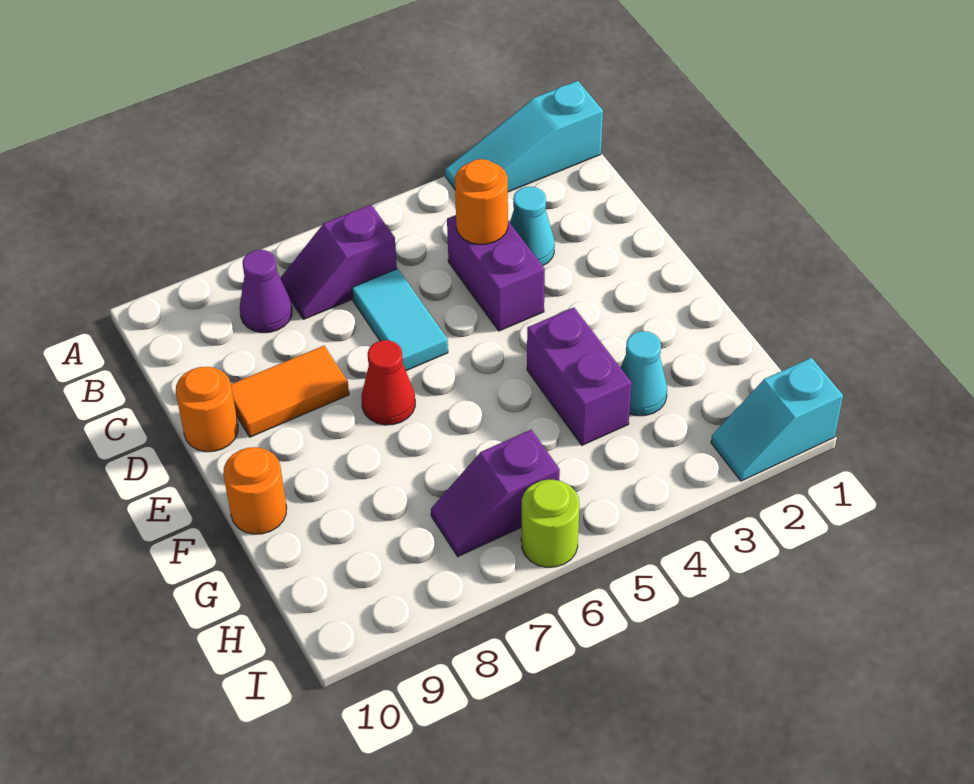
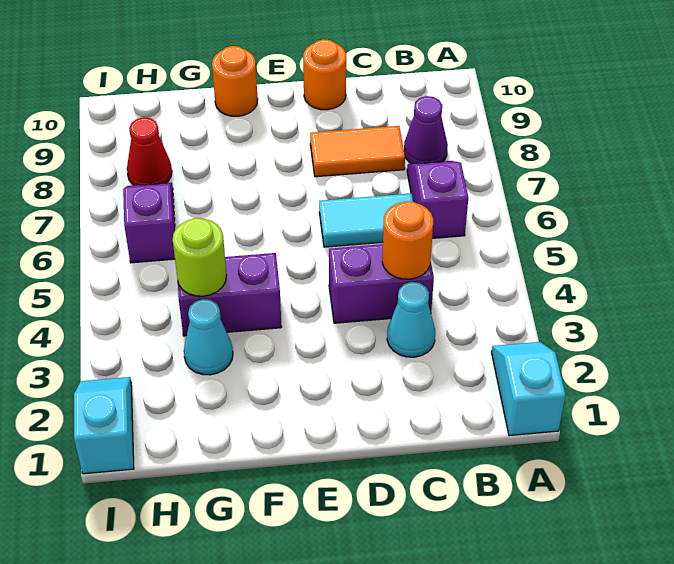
cyan slope A1:A3 level 1 top 1 -> cyan slope A1:A2 level 1 top 1
orange tile D8:D9 level 1 -> orange tile C8:D8 level 1
red cone E7 level 1 -> red cone H8 level 1
lime round brick I6 level 1 -> lime round brick G4 level 2

